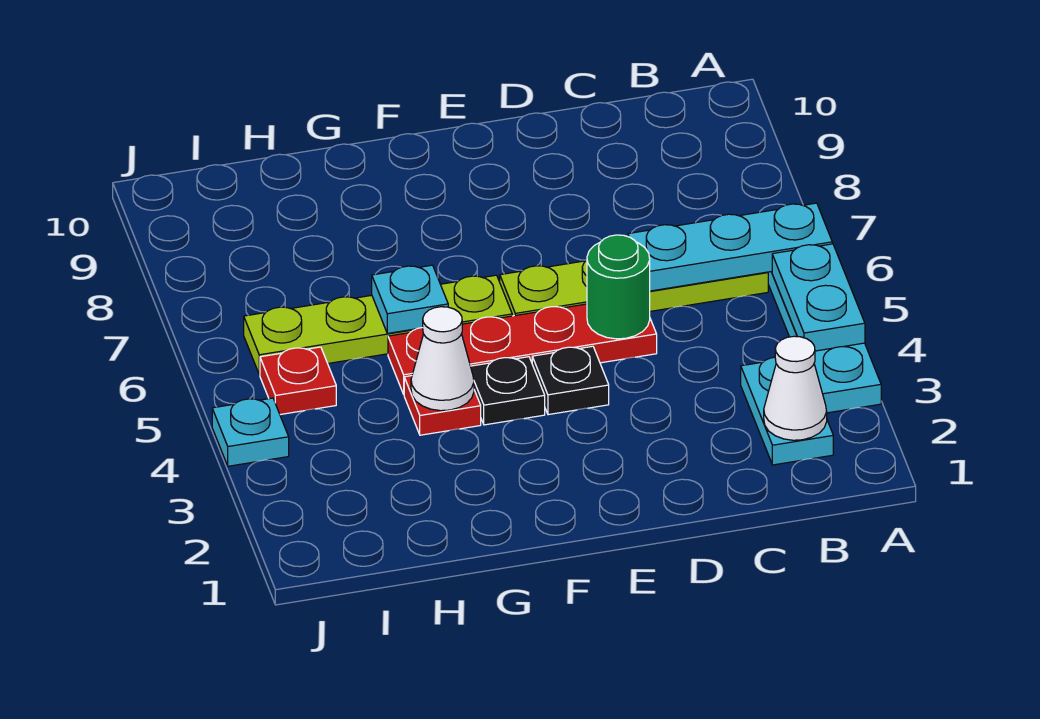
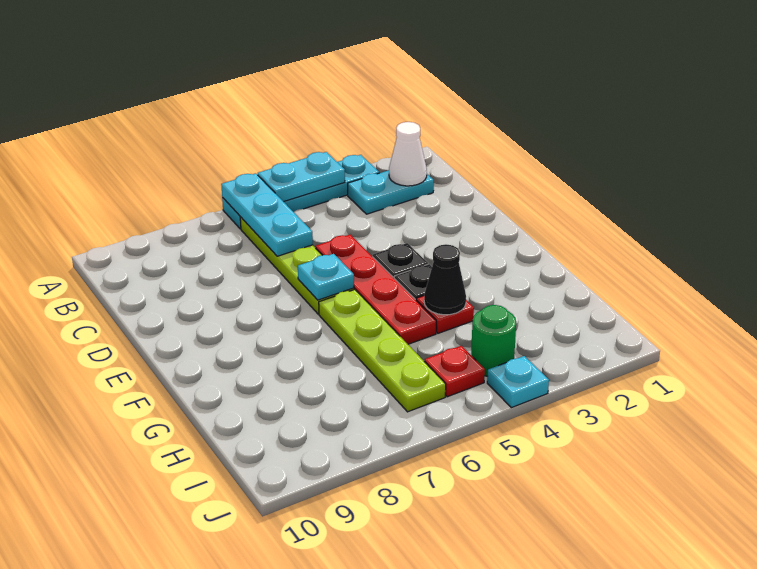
green round brick D5 level 2 -> green round brick I4 level 1
white cone G4 level 2 -> black cone G4 level 2
cyan plate G6 level 2 -> cyan plate E6 level 2

